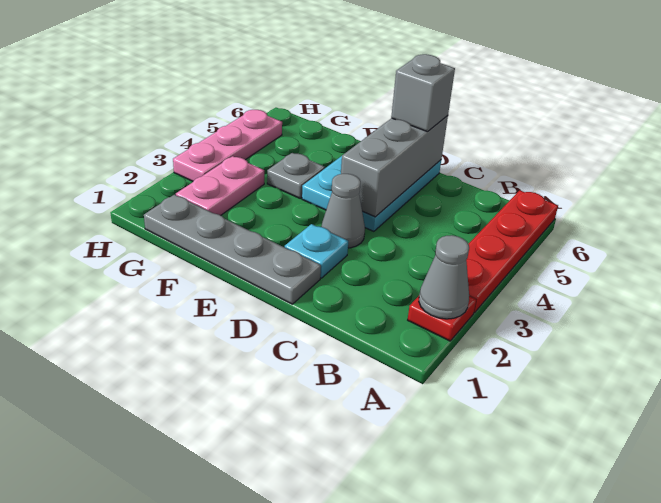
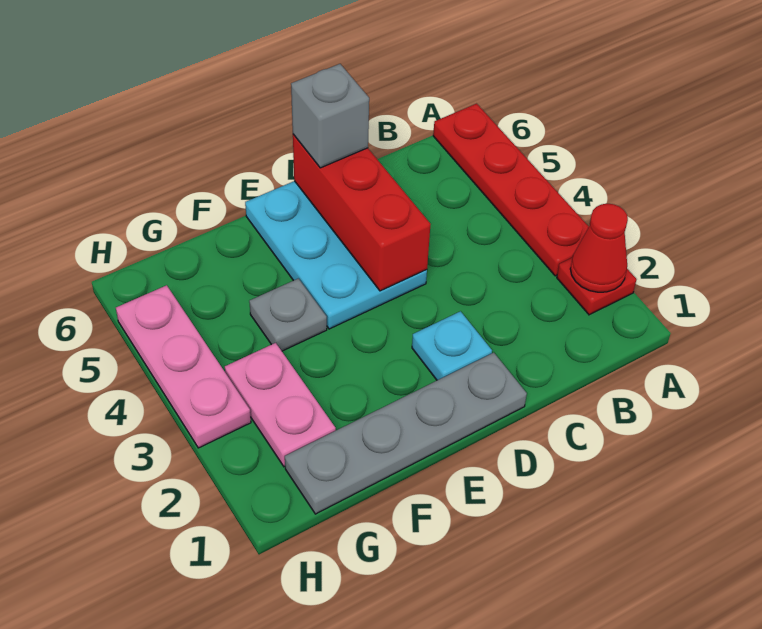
grey cone A2 level 2 -> red cone A2 level 2
grey cone D3 level 1 -> none
grey brick D4:D6 level 2 -> red brick D4:D6 level 2

